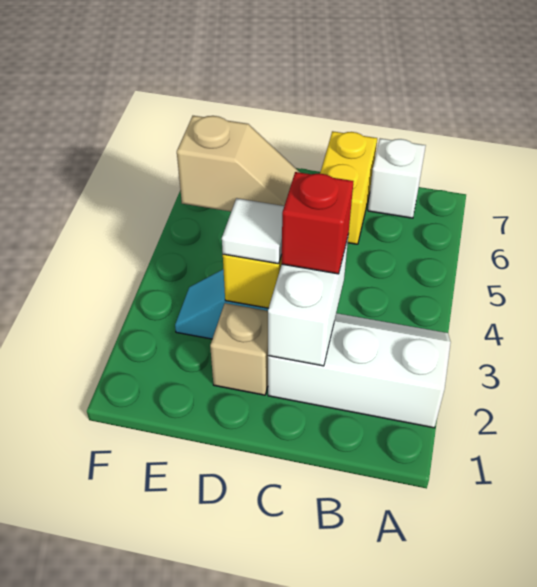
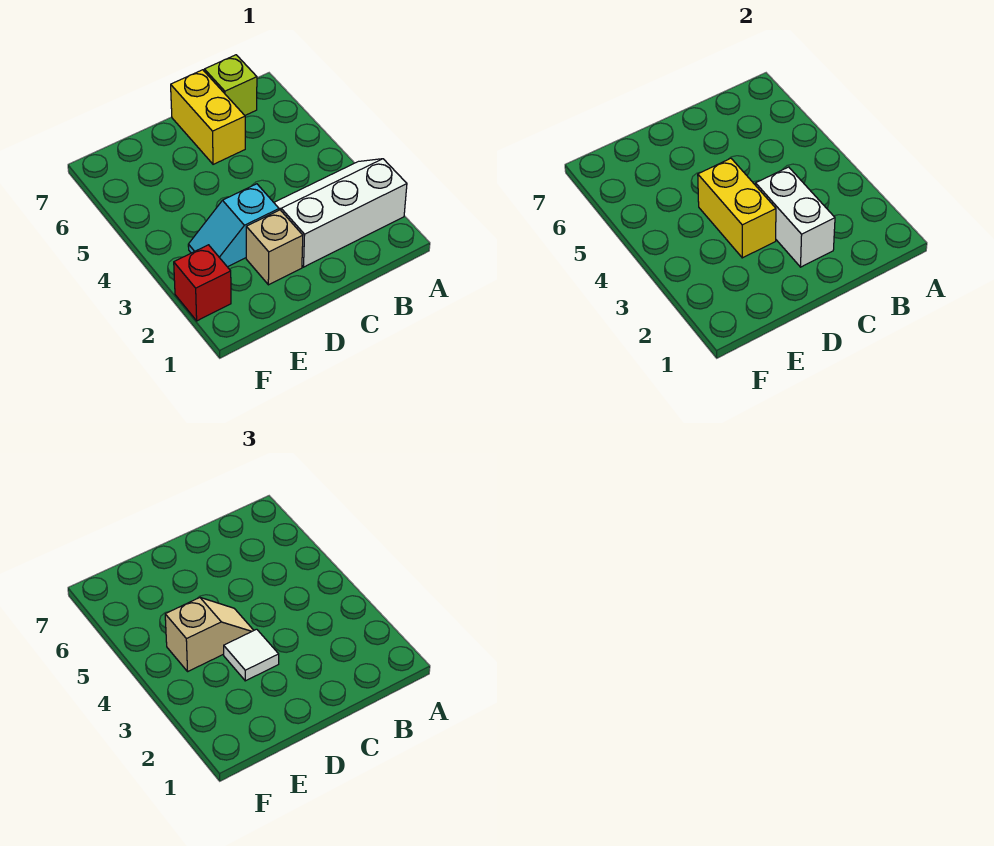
white brick B7 level 1 -> lime brick B7 level 1
red brick C3 level 3 -> red brick F2 level 1

